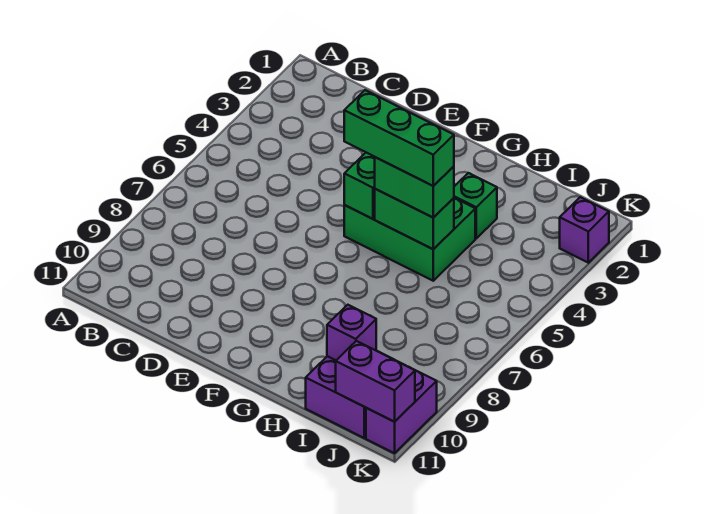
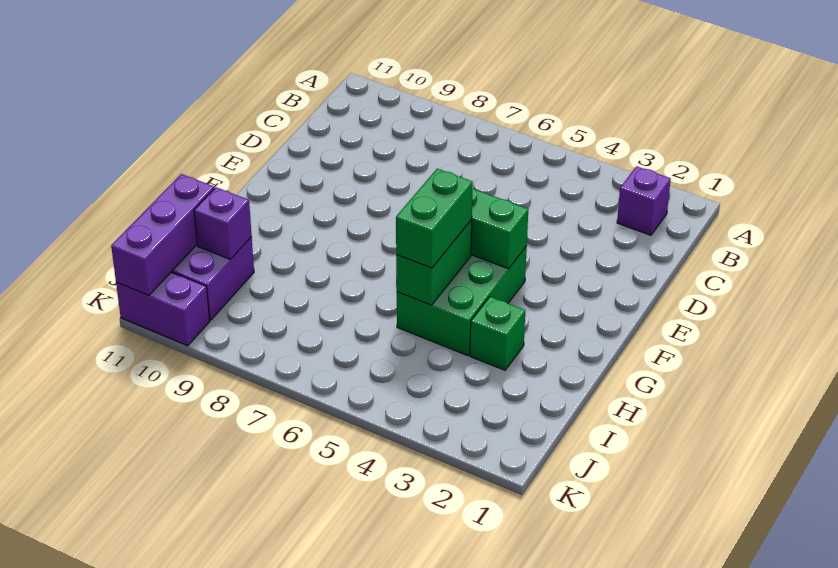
green brick F5:H5 level 4 -> none
purple brick J11:K11 level 2 -> purple brick I11:K11 level 2
purple brick K2 level 1 -> purple brick B2 level 1

